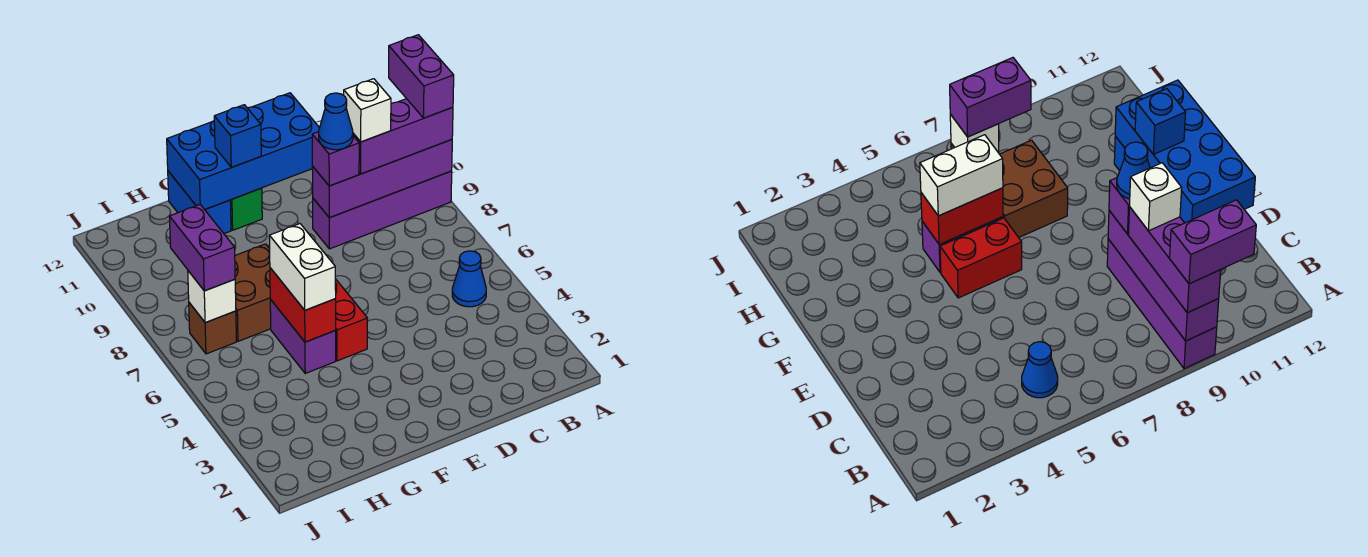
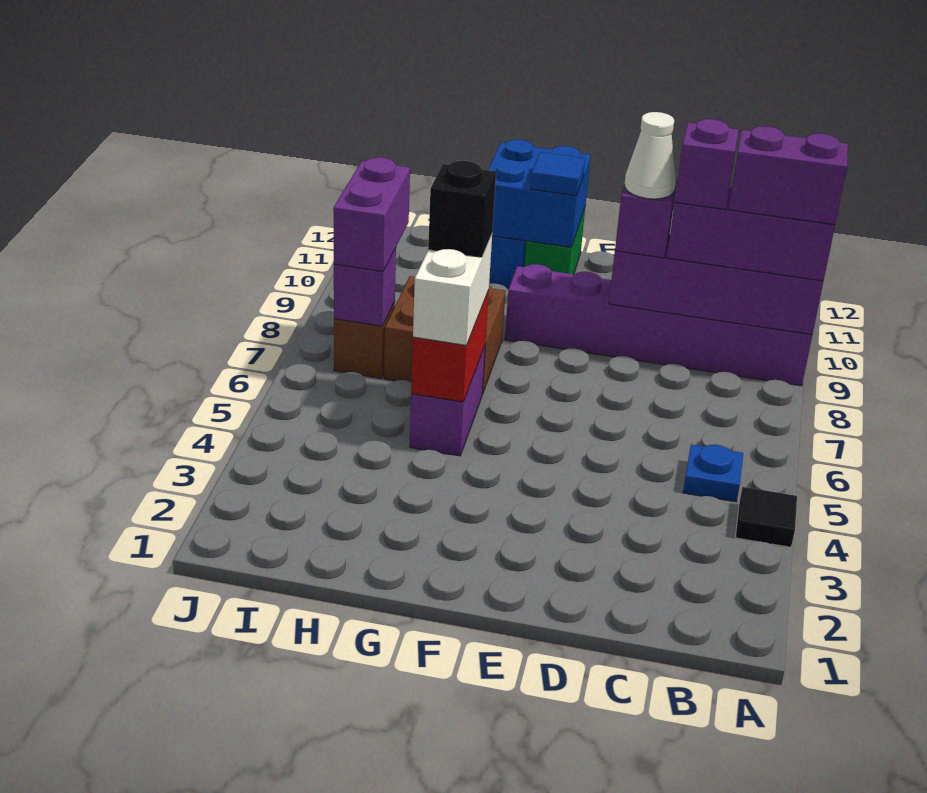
none -> black tile A4 level 1
purple brick A9:D9 level 1 -> purple brick A9:F9 level 1
purple brick A9:A10 level 4 -> purple brick A9:B9 level 4
blue cone B5 level 1 -> blue plate B5 level 1
white brick C9 level 4 -> purple brick C9 level 4
blue cone D9 level 4 -> white cone D9 level 4
blue brick D11:G12 level 2 -> blue brick F11:G12 level 2
red brick F5:F6 level 1 -> none
blue brick F11 level 3 -> blue tile F11 level 3
none -> black brick G6 level 4
white brick I7 level 2 -> purple brick I7 level 2

